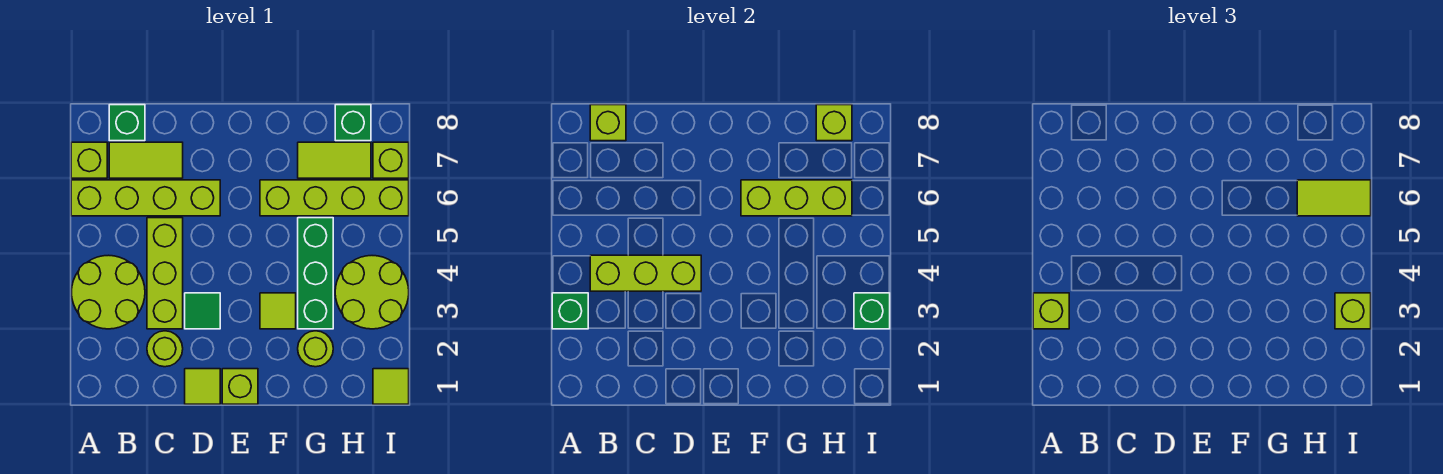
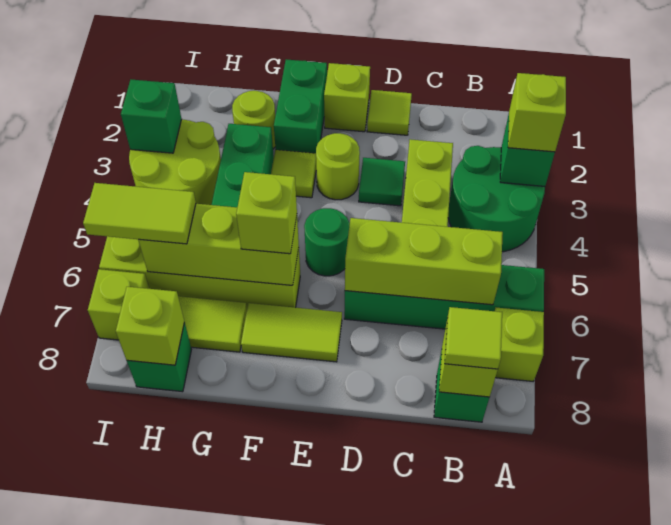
lime round brick A3:B4 level 1 -> green round brick A3:B4 level 1
lime brick A6:D6 level 1 -> green brick A6:D6 level 1
lime brick B4:D4 level 2 -> lime brick B6:D6 level 2
lime tile B7:C7 level 1 -> lime tile E7:F7 level 1
lime round brick C2 level 1 -> lime round brick E3 level 1
none -> green round brick E5 level 1
none -> green brick F1:F2 level 1
lime tile I1 level 1 -> lime tile B8 level 3
lime brick I3 level 3 -> lime brick F6 level 3

